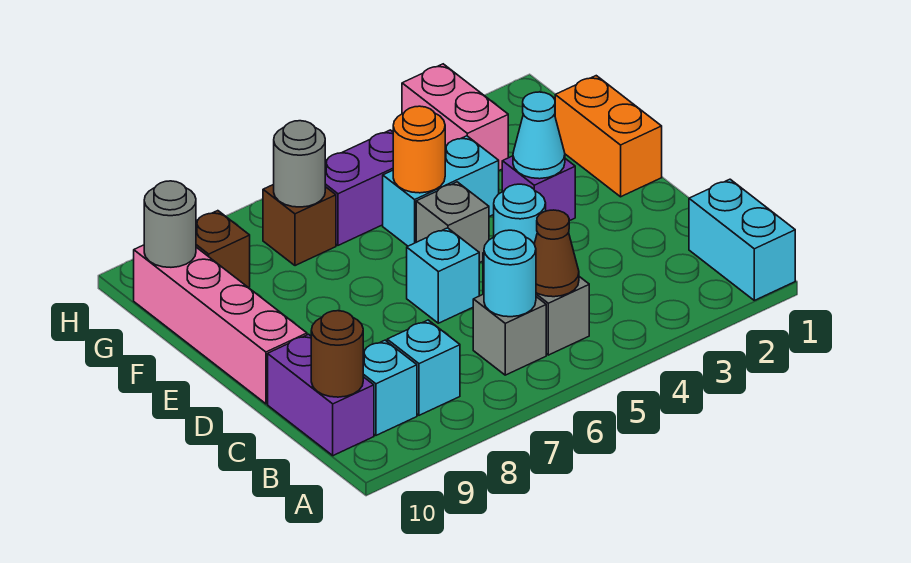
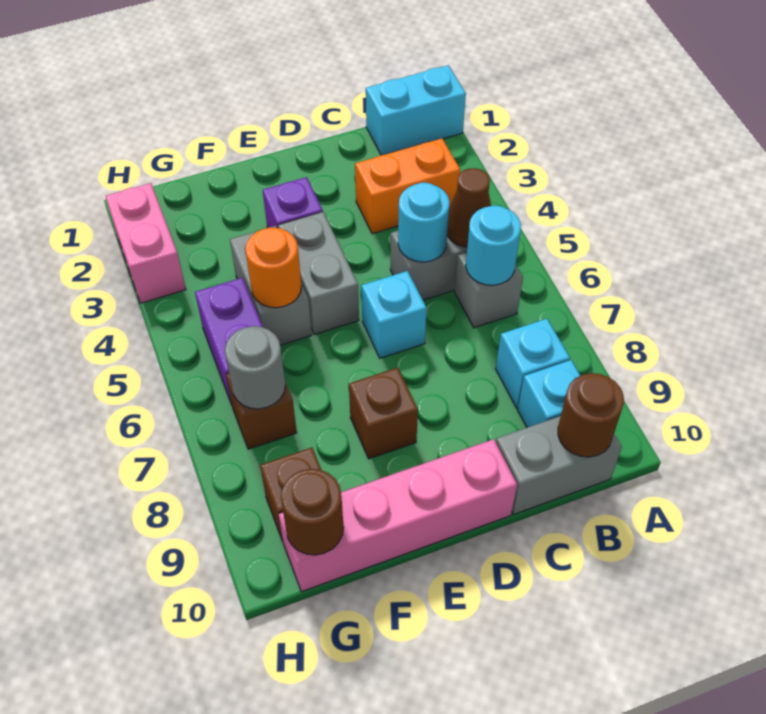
purple brick B10:C10 level 1 -> grey brick B10:C10 level 1
orange brick E1:F1 level 1 -> orange brick B3:C3 level 1
cyan cone E3 level 2 -> none
grey brick E5 level 1 -> grey brick E4:E5 level 1
none -> brown brick E8 level 1
cyan brick F4:F5 level 1 -> grey brick F4:F5 level 1
pink brick G3:H3 level 1 -> pink brick H2:H3 level 1
grey round brick G10 level 2 -> brown round brick G10 level 2

